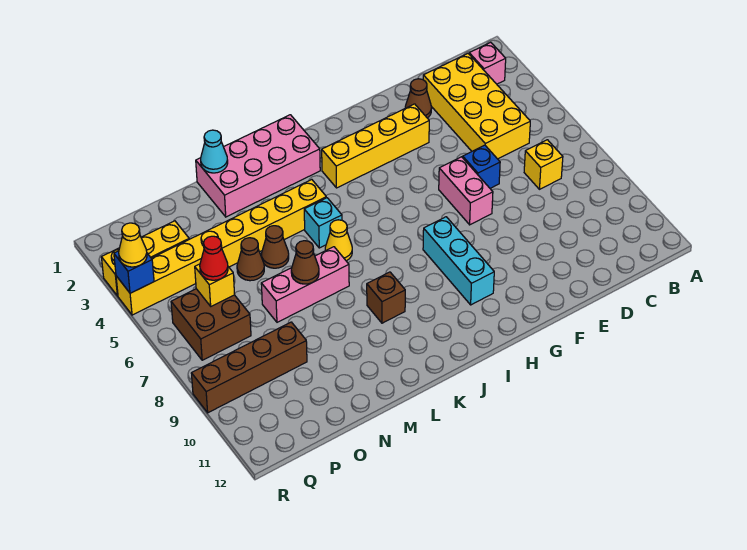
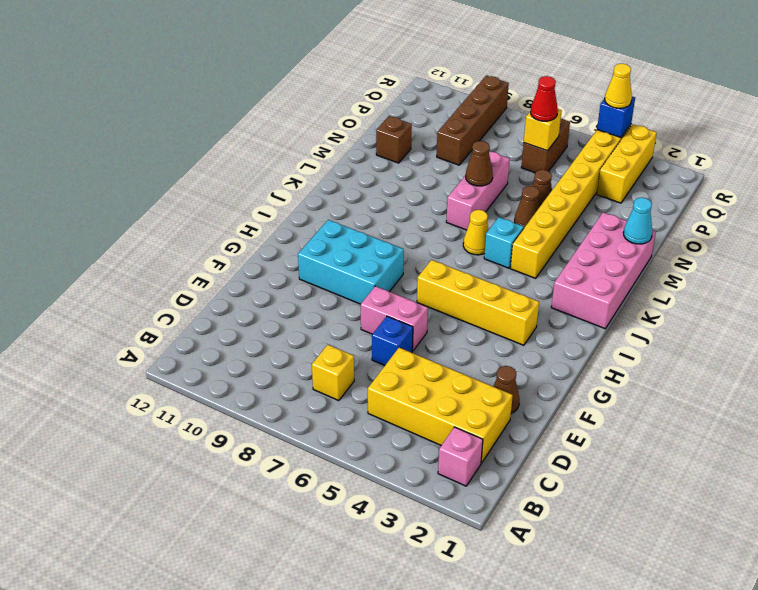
yellow brick F3:I3 level 1 -> yellow brick H3:H6 level 1
cyan brick H8:H10 level 1 -> cyan brick G8:H10 level 1
brown brick K9 level 1 -> brown brick N11 level 1
brown brick P6:Q7 level 1 -> brown brick P6:Q6 level 1

